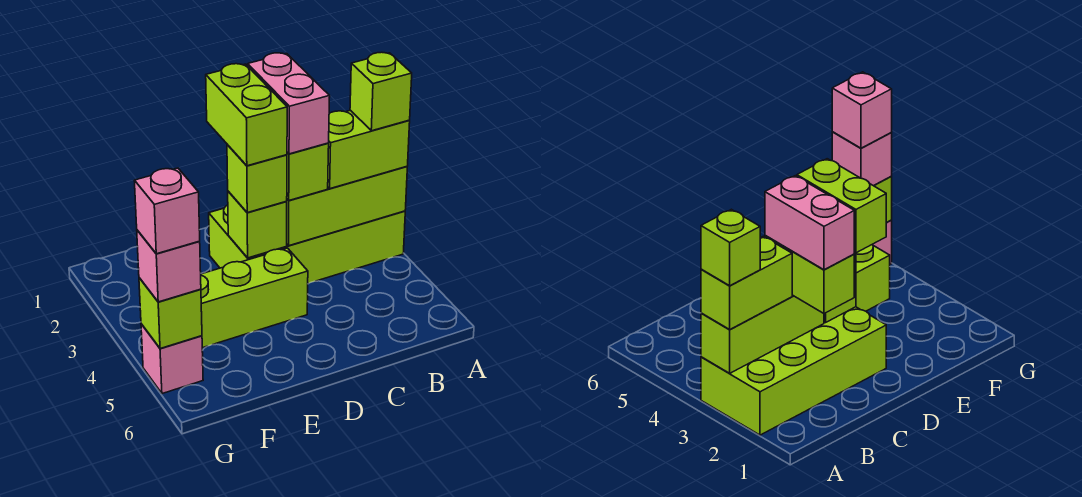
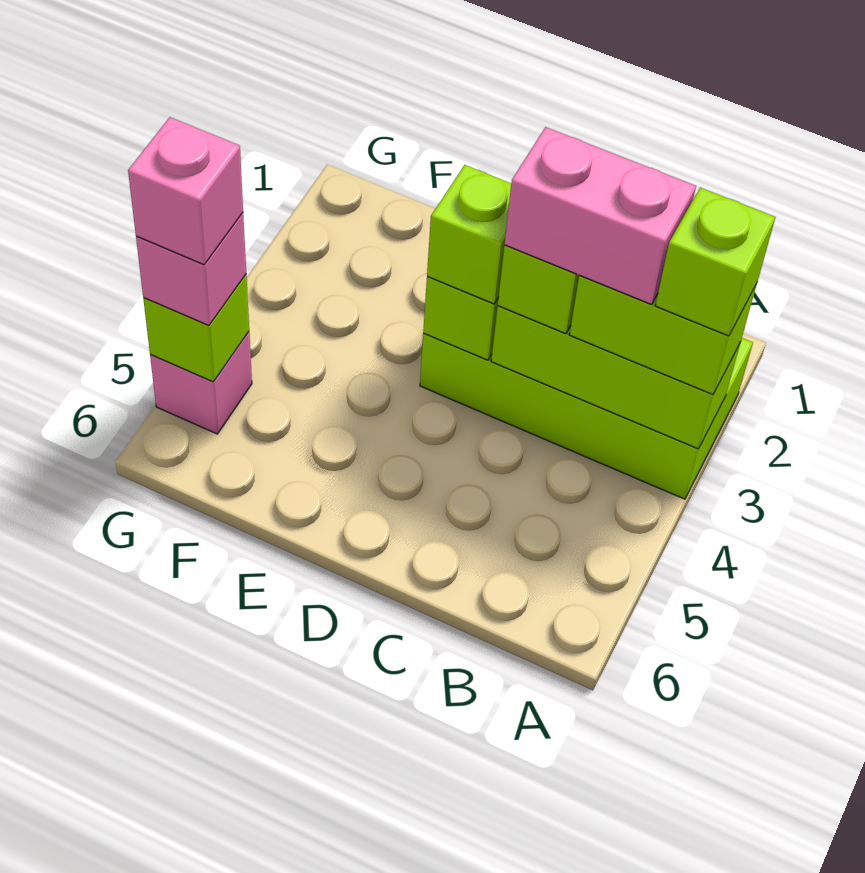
pink brick C2:C3 level 4 -> pink brick B3:C3 level 4
lime brick D2:D3 level 4 -> none
lime brick D4:F4 level 1 -> none

